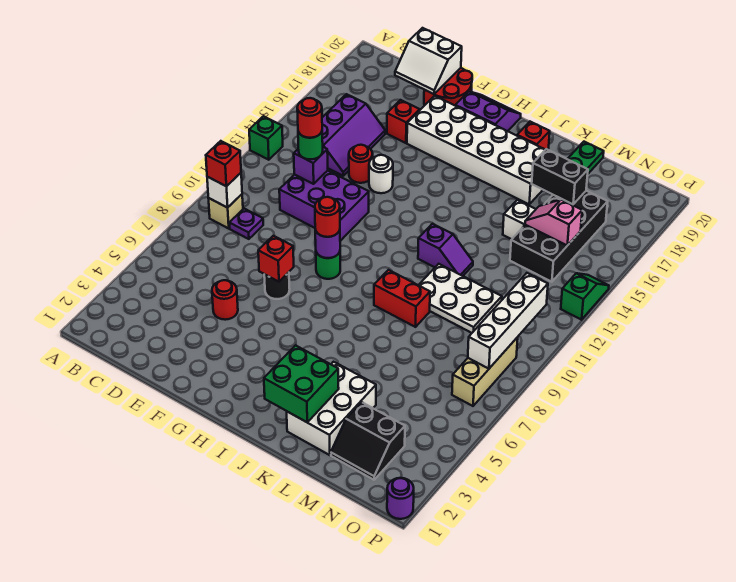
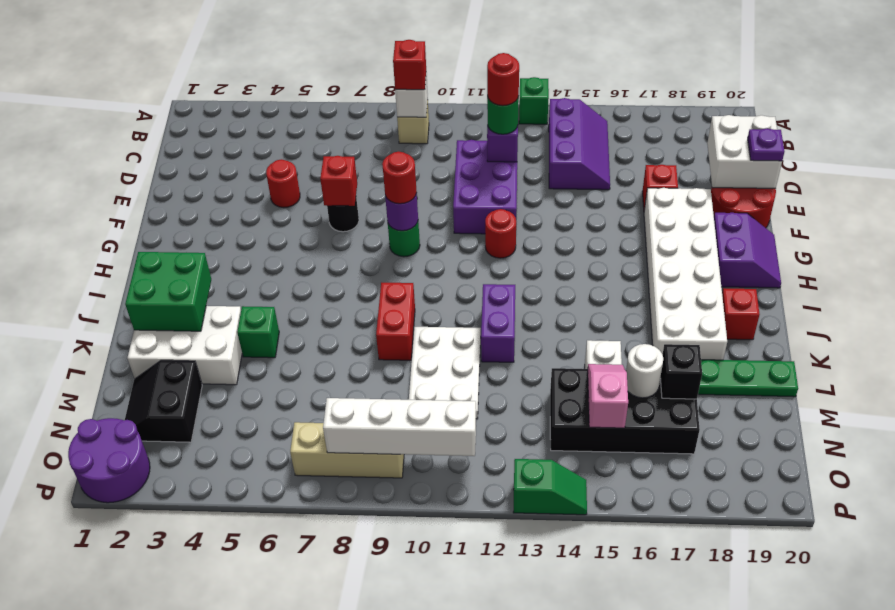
purple plate C9 level 1 -> purple plate E20 level 3
purple slope C14:D16 level 1 top C -> purple slope B14:D15 level 1 top 14
white slope D19:E20 level 2 top 20 -> white brick D19:E20 level 2
red round brick E14 level 1 -> red round brick G12 level 1
white round brick F14 level 1 -> white round brick M16 level 2
purple slope J12:K12 level 1 top J -> purple brick J12:K12 level 1
none -> green brick K5 level 1
black brick L17:M17 level 2 -> black brick M17 level 2
purple round brick P1 level 1 -> purple round brick O1:P2 level 1

